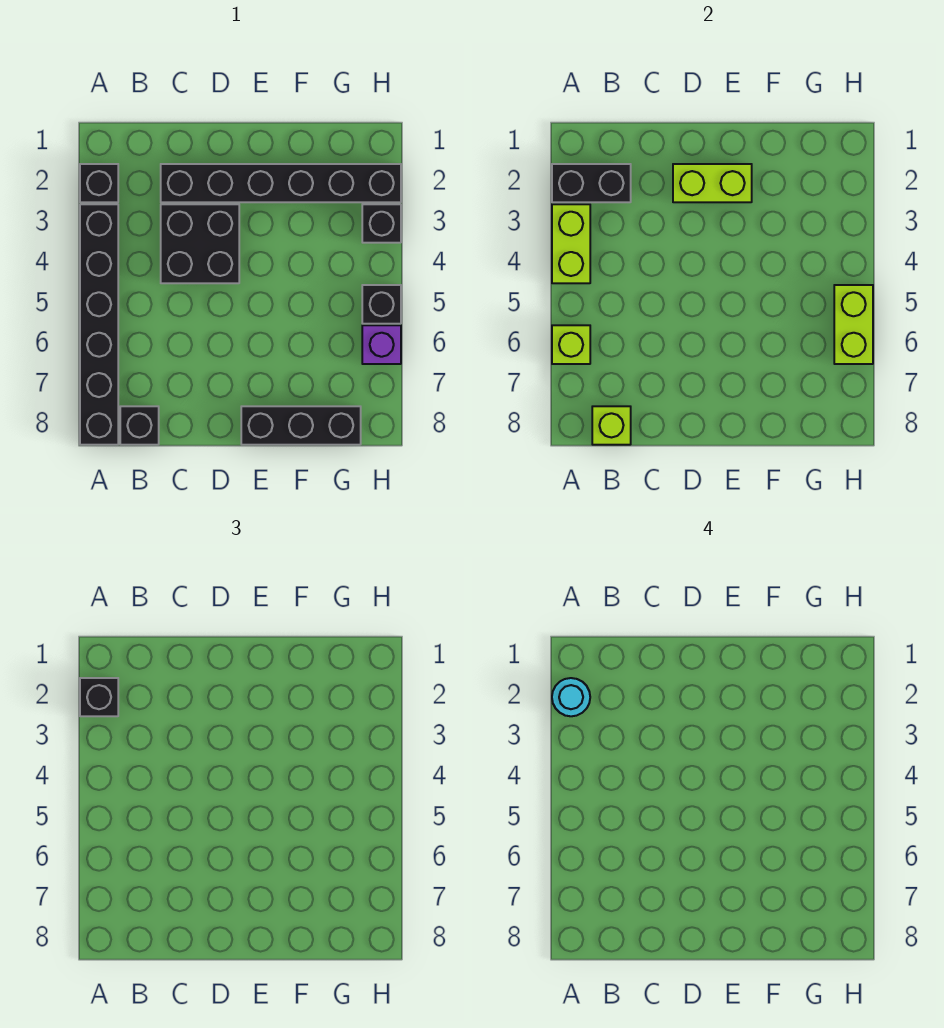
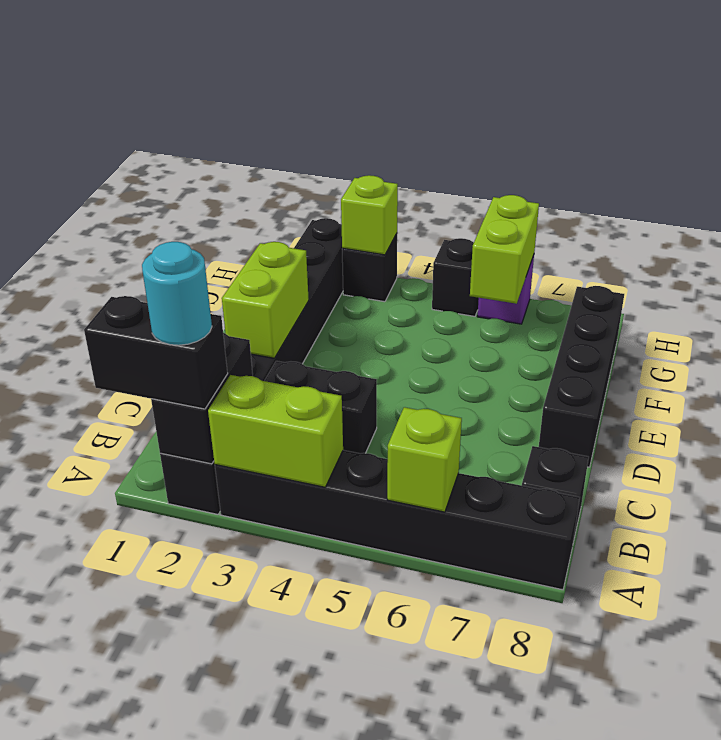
black brick A2 level 3 -> black brick A1:A2 level 3
lime brick B8 level 2 -> lime brick H3 level 2
black brick C3:D4 level 1 -> black brick C3:C4 level 1
black brick E8:G8 level 1 -> black brick D8:G8 level 1
lime brick H5:H6 level 2 -> lime brick G6:H6 level 2

